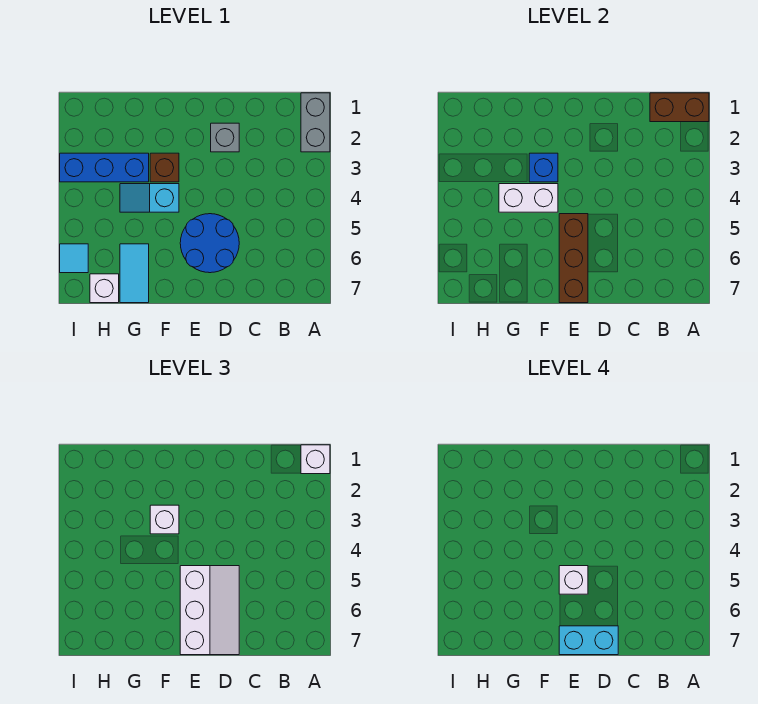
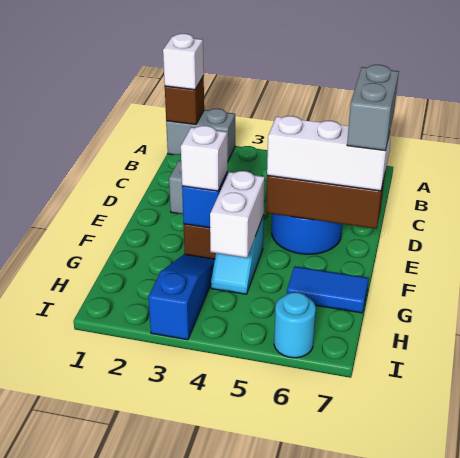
brown brick A1:B1 level 2 -> brown brick A1 level 2
cyan brick D7:E7 level 4 -> grey brick D7:E7 level 4
white brick E5 level 4 -> none
blue brick G3:I3 level 1 -> blue slope G3:I3 level 1 top I
cyan tile G6:G7 level 1 -> blue tile G6:G7 level 1
white brick H7 level 1 -> none
cyan tile I6 level 1 -> cyan round brick I6 level 1

